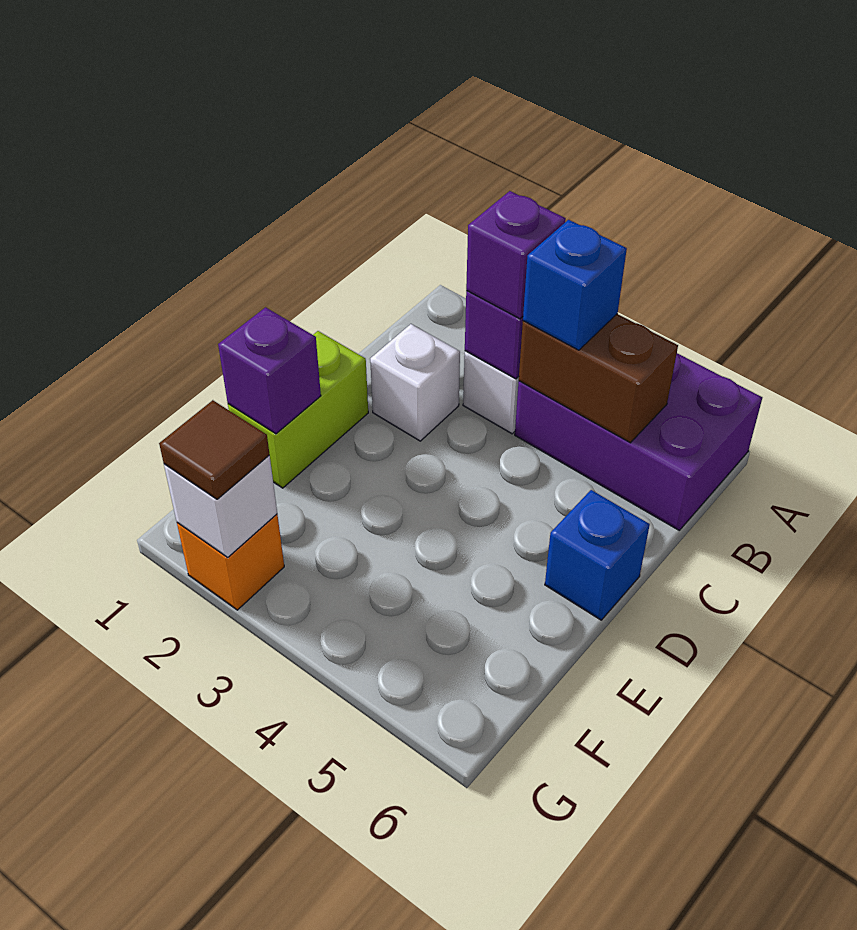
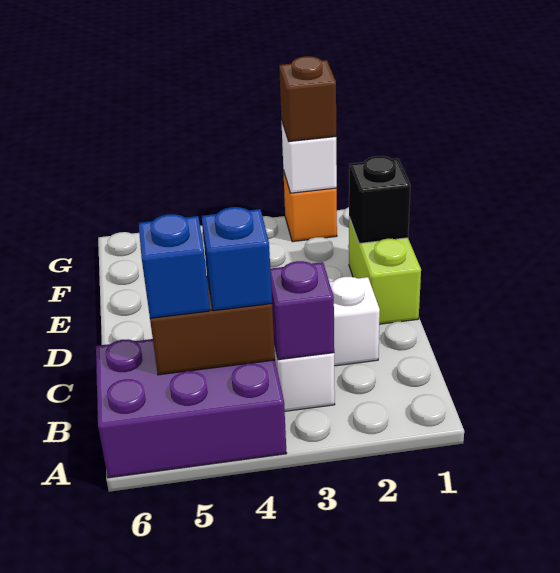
purple brick B3 level 3 -> none
blue brick D6 level 1 -> blue brick B5 level 3
purple brick E1 level 2 -> black brick E1 level 2
brown tile G2 level 3 -> brown brick G2 level 3

